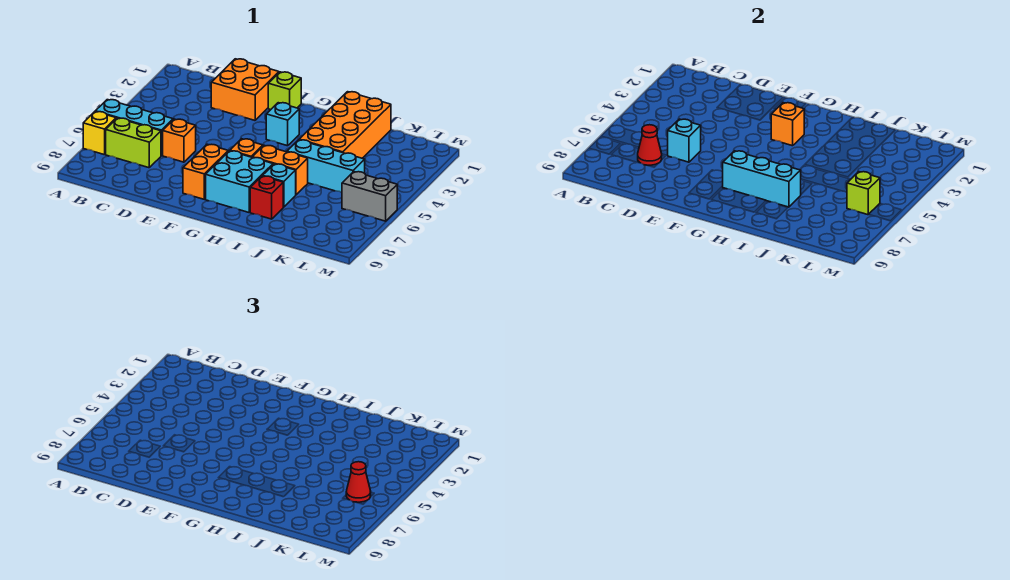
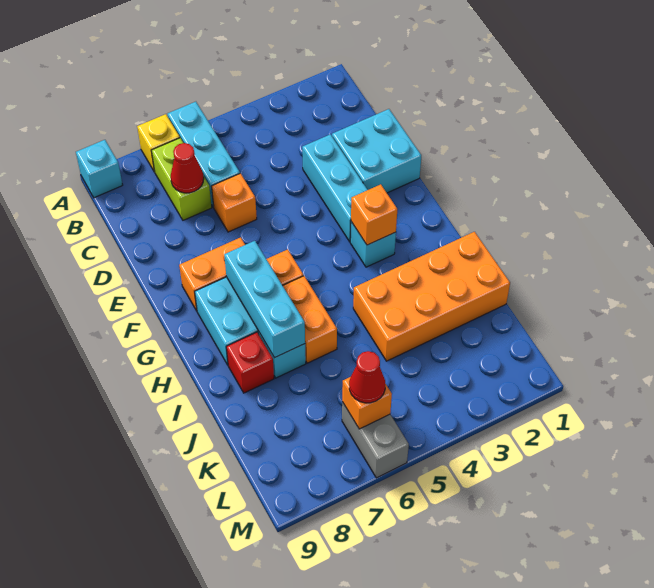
orange brick D1:E2 level 1 -> cyan brick D1:E2 level 1
cyan brick D6 level 2 -> cyan brick A9 level 1
lime brick F1 level 1 -> none
cyan brick I5:K5 level 1 -> cyan brick D3:F3 level 1
lime brick L6 level 2 -> orange brick L6 level 2

